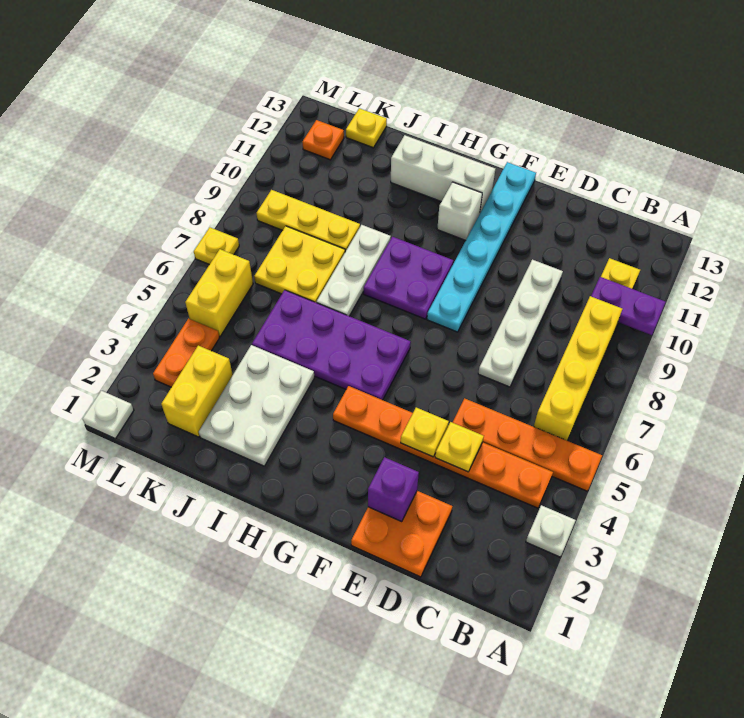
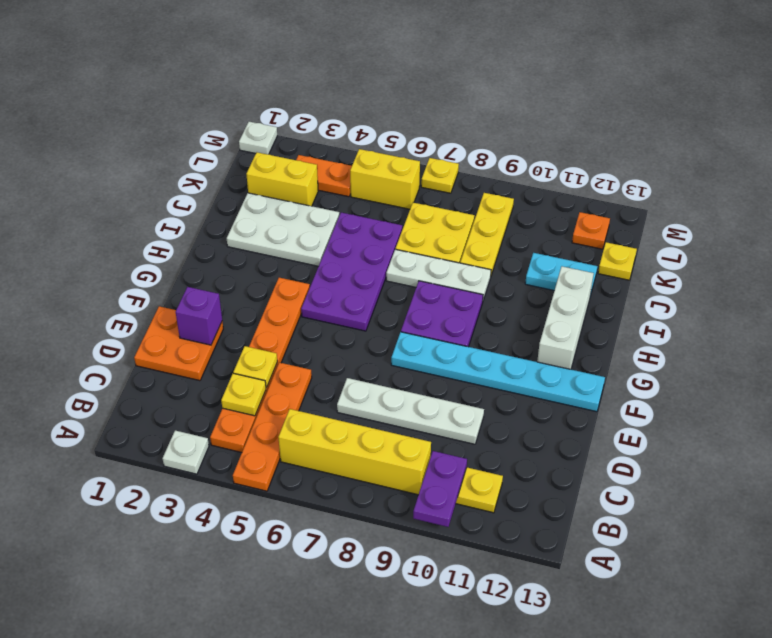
yellow plate E4 level 2 -> yellow plate C4 level 2
white brick G11 level 1 -> none
none -> cyan plate J11:J12 level 1

